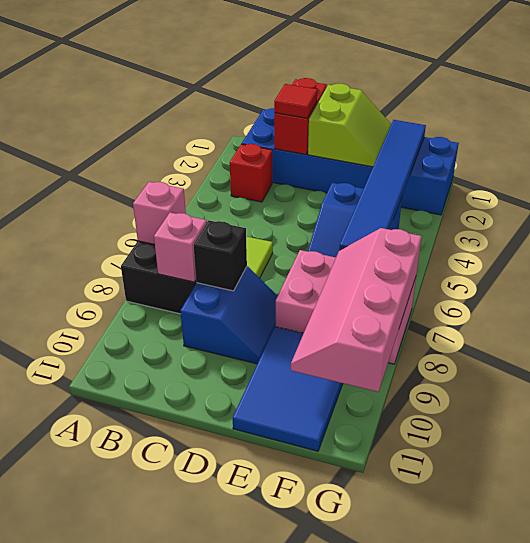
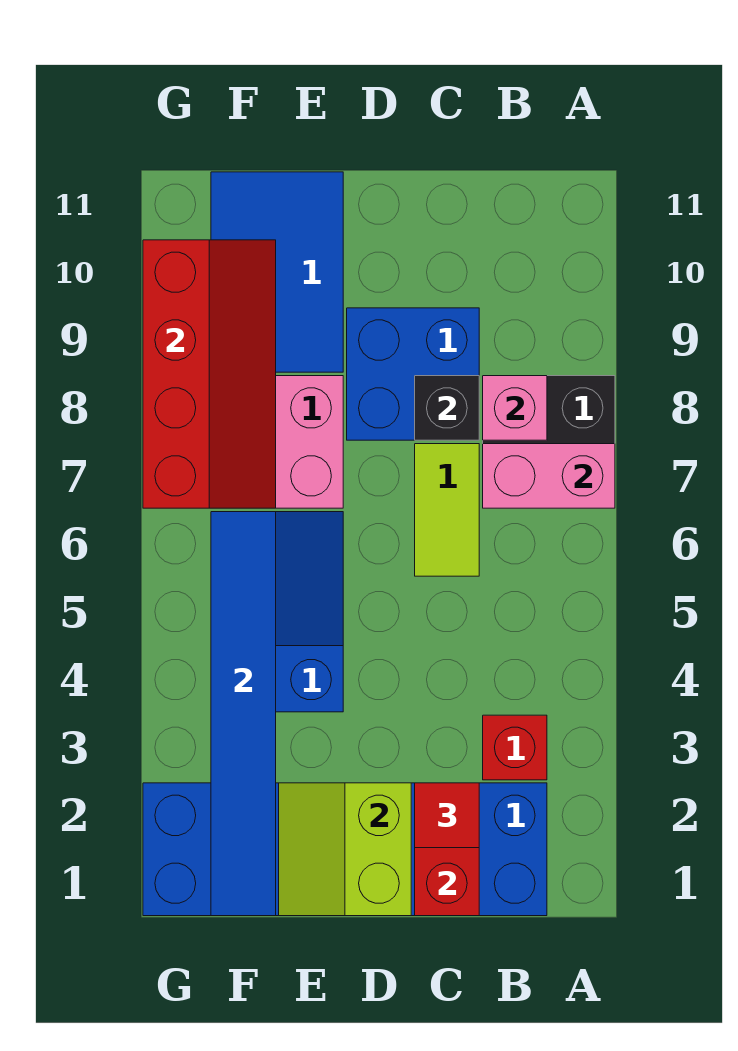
pink brick A7 level 2 -> pink brick A7:B7 level 2
blue slope C8:D9 level 1 top C -> blue brick C8:D9 level 1
pink slope F7:G10 level 2 top G -> red slope F7:G10 level 2 top G

